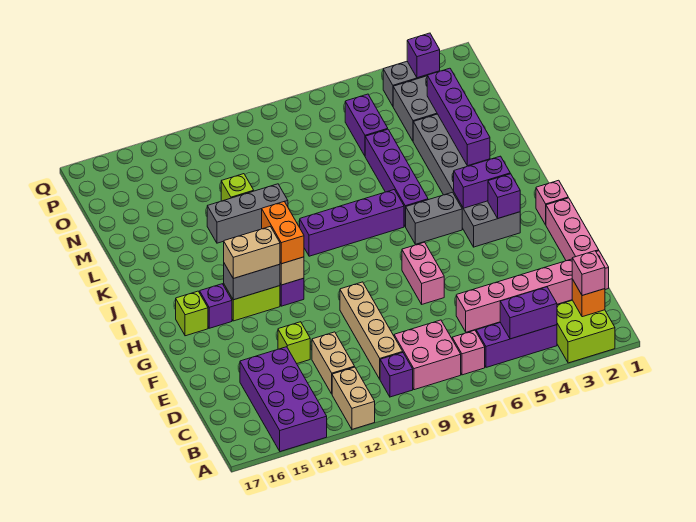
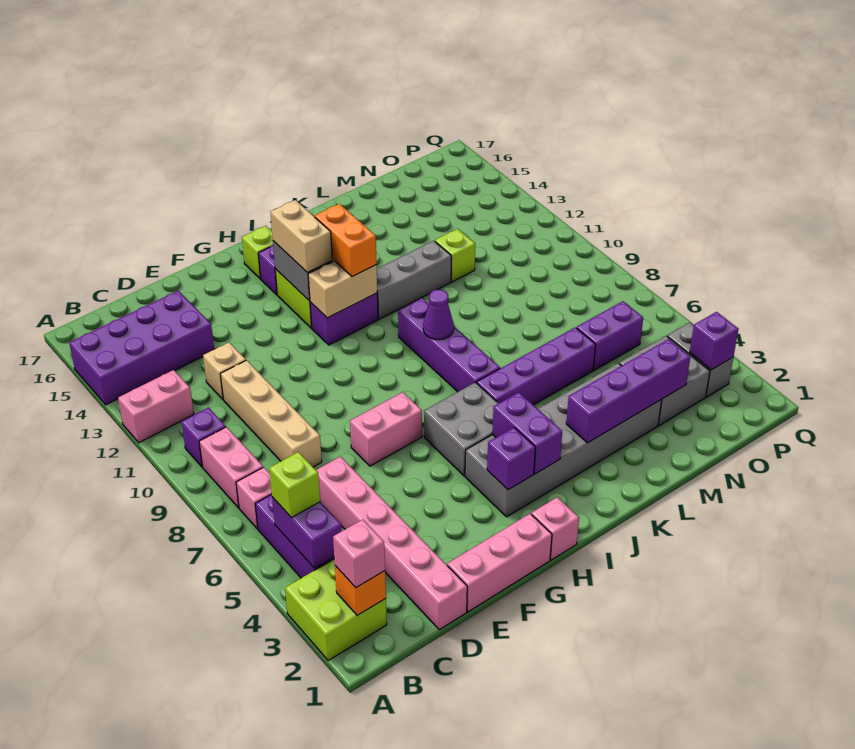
tan brick A12:B12 level 1 -> pink brick A12:B12 level 1
pink brick B8:C9 level 1 -> pink brick B8:B9 level 1
tan brick C10:F10 level 1 -> tan brick D8:D11 level 1
tan brick C12:D12 level 1 -> tan brick D12 level 1
lime brick E13 level 1 -> lime brick B5 level 3
orange brick H12:I12 level 3 -> orange brick I12:I13 level 3
grey brick I5:I6 level 1 -> grey brick H5:I6 level 1
none -> purple cone J9 level 2
grey brick L11:L13 level 1 -> grey brick J12:L12 level 1

